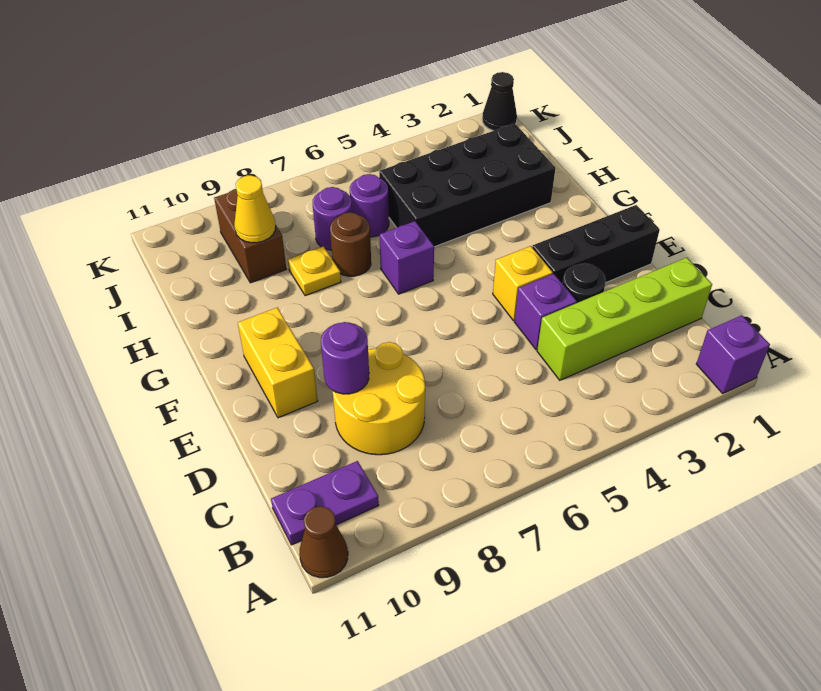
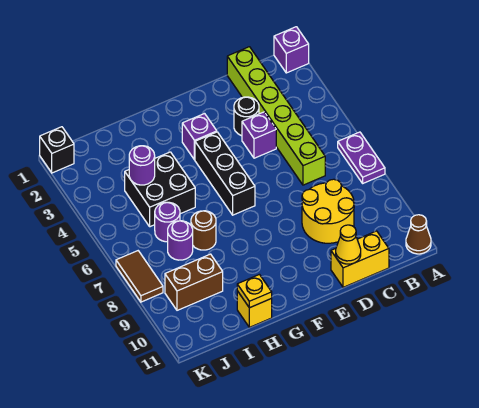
purple plate B10:B11 level 1 -> purple plate A6:A7 level 1
lime brick C1:C4 level 1 -> lime brick C1:C6 level 1
purple round brick D9 level 2 -> purple round brick I4 level 2
black brick E1:E3 level 1 -> black brick F4:F6 level 1
yellow brick E4 level 1 -> yellow brick H11 level 1
yellow brick E10:F10 level 1 -> yellow brick C11:D11 level 1
purple brick G6 level 1 -> purple brick F3 level 1
black brick H2:I5 level 1 -> black brick H4:I5 level 1
yellow plate H8 level 1 -> yellow plate H11 level 2
yellow cone I9 level 2 -> yellow cone D11 level 2
black cone K1 level 1 -> black brick K1 level 1
none -> brown tile K7:K8 level 1

